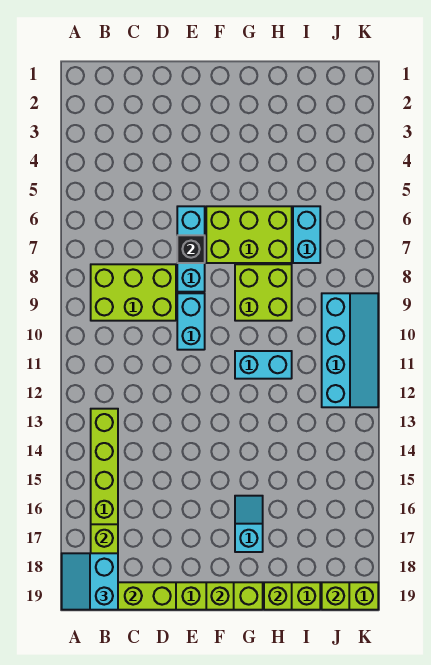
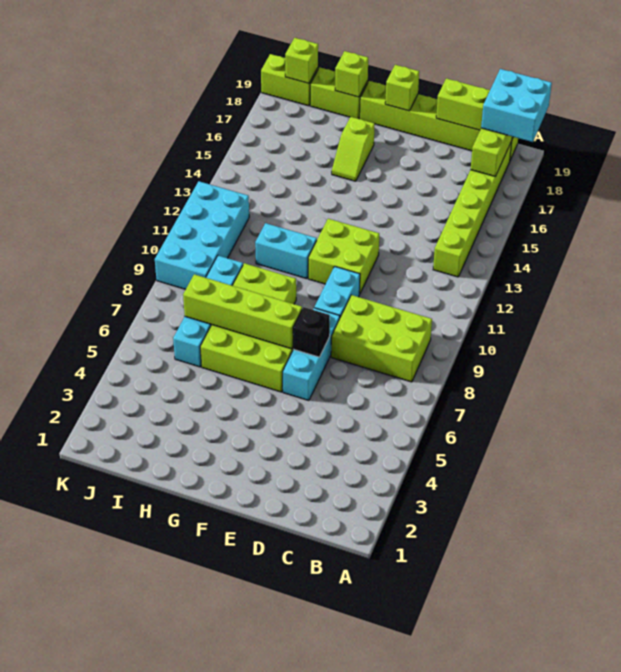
cyan slope A18:B19 level 3 top B -> cyan brick A18:B19 level 3
none -> lime brick E11:F12 level 1
none -> lime brick F7:I7 level 2
cyan slope G16:G17 level 1 top 17 -> lime slope G16:G17 level 1 top 17
cyan brick I6:I7 level 1 -> cyan brick I6:I9 level 1
cyan slope J9:K12 level 1 top J -> cyan brick J9:K12 level 1

